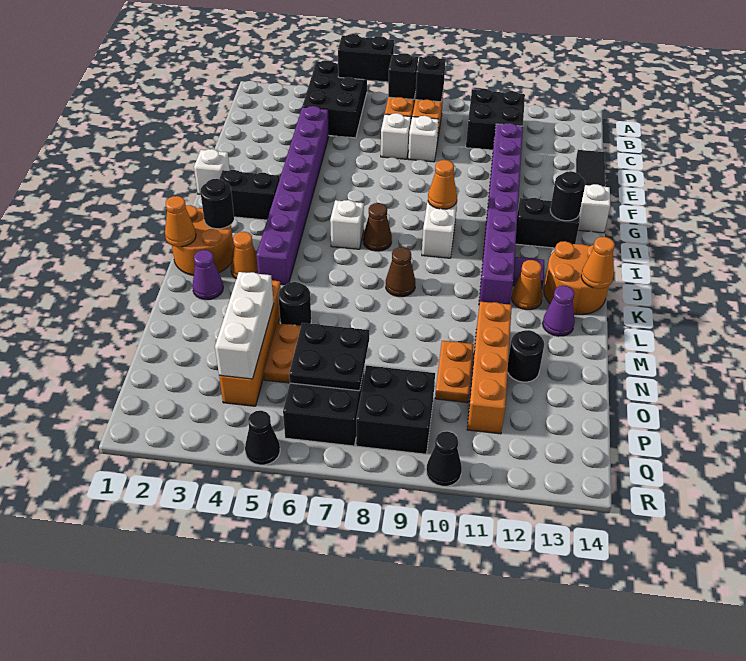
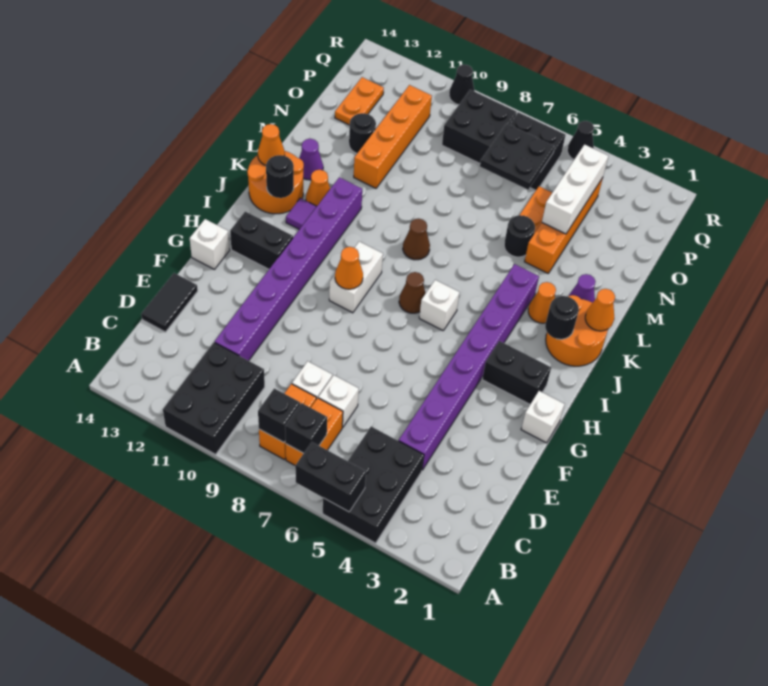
black brick B10:C11 level 1 -> black brick A10:C11 level 1
black round brick H13 level 2 -> black round brick J13 level 2
orange plate N10:O10 level 1 -> orange plate O13:P13 level 1

